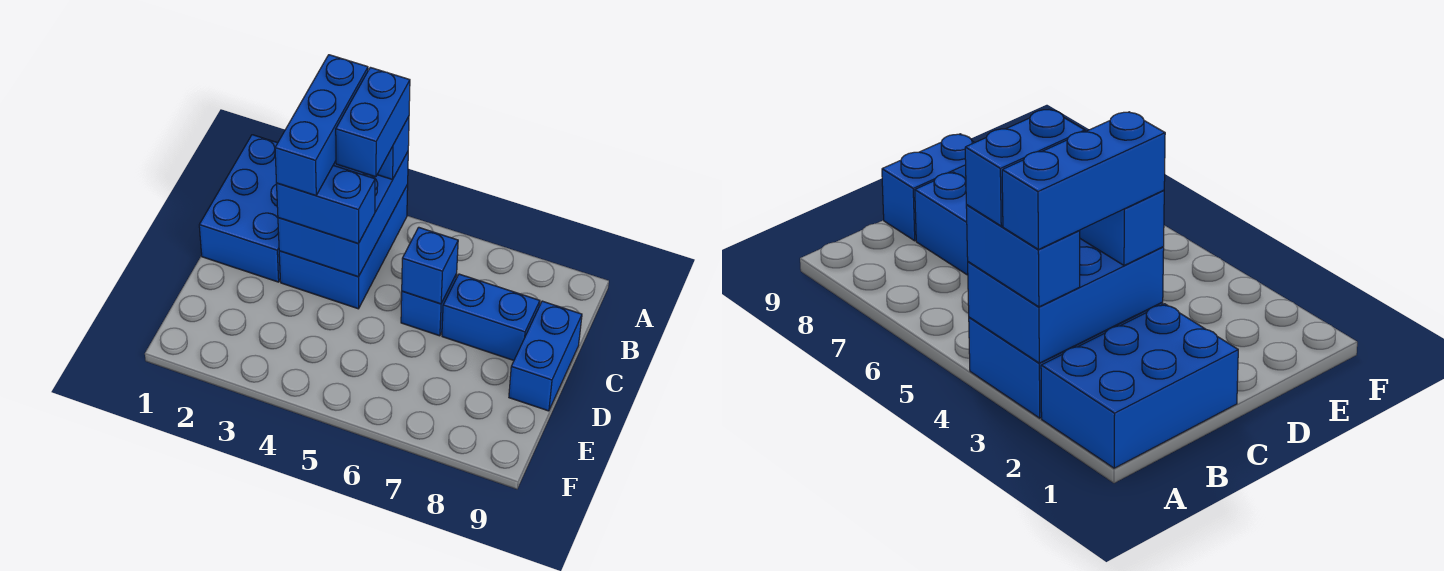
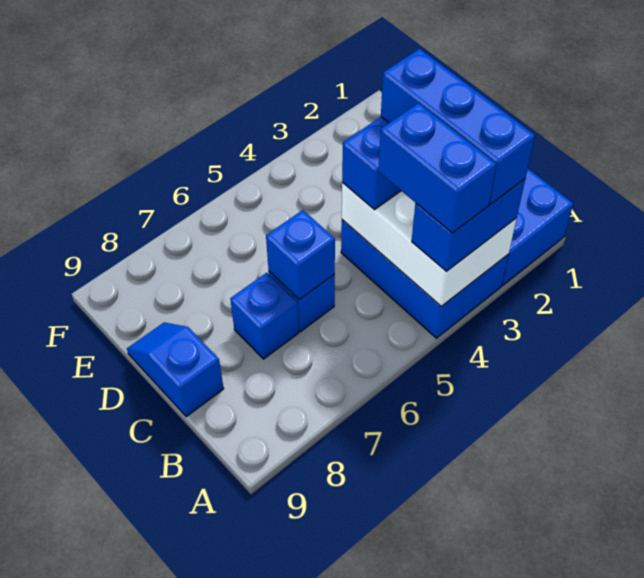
blue brick A3:C4 level 2 -> white brick A3:C4 level 2
blue brick C7:C8 level 1 -> blue brick C7 level 1
blue brick C9:D9 level 1 -> blue slope C9:D9 level 1 top C

